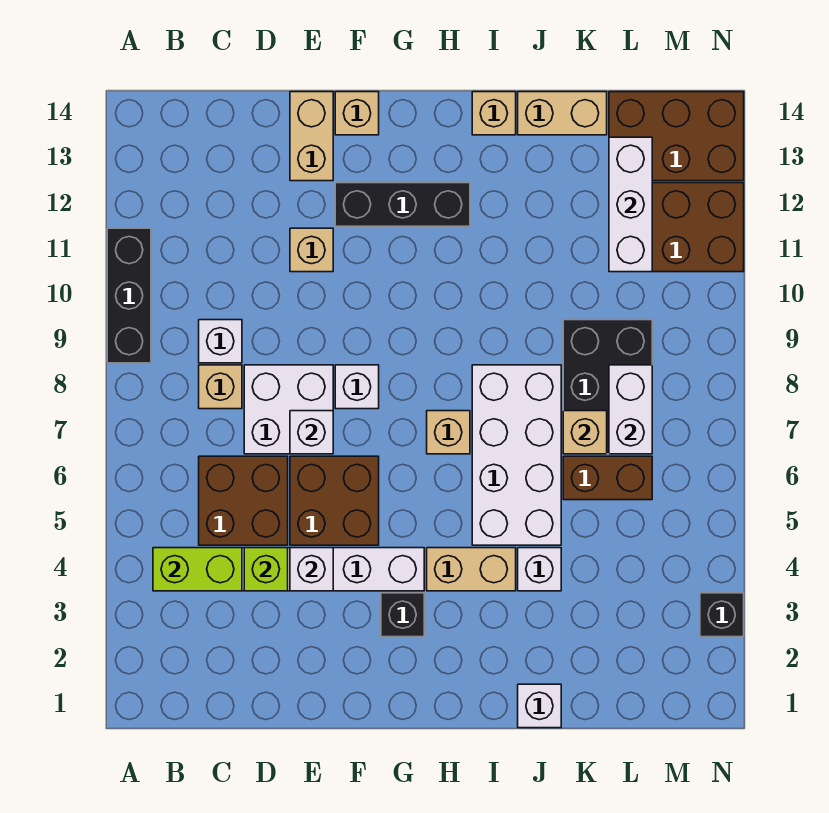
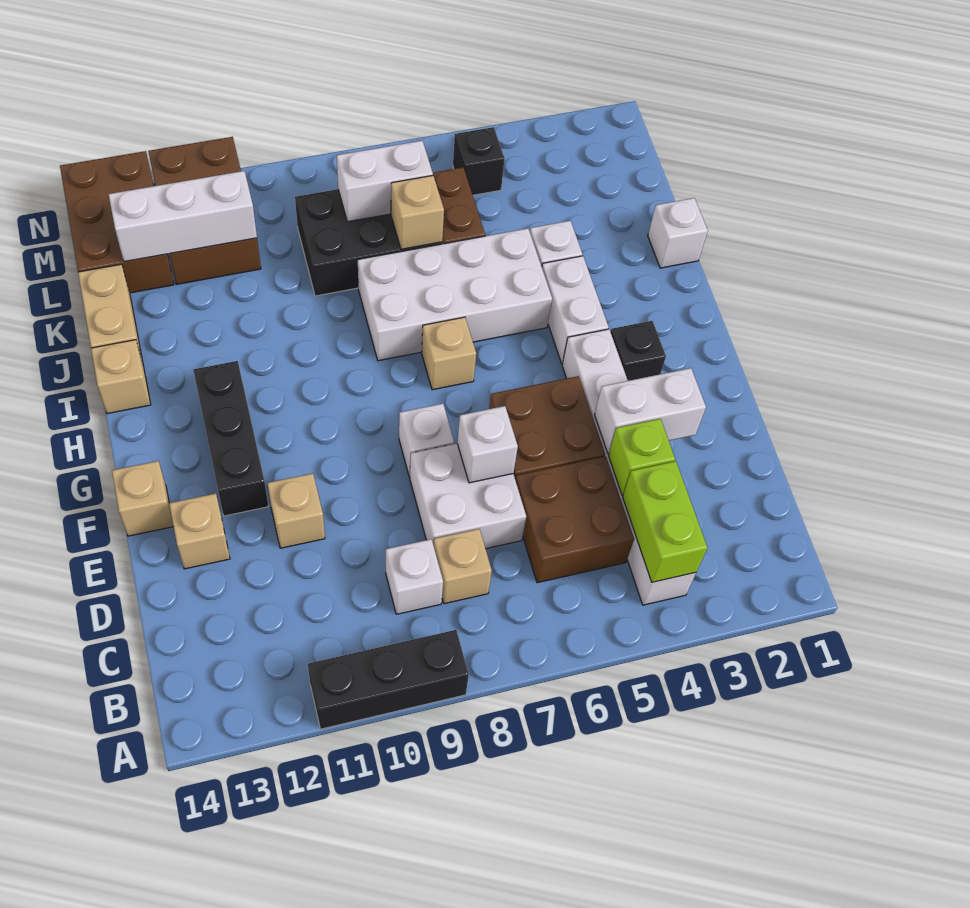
white brick E4 level 2 -> white brick E3:E4 level 2
tan brick E13:E14 level 1 -> tan brick E13 level 1
tan brick H4:I4 level 1 -> white brick H4:I4 level 1
black brick N3 level 1 -> black brick M5 level 1

